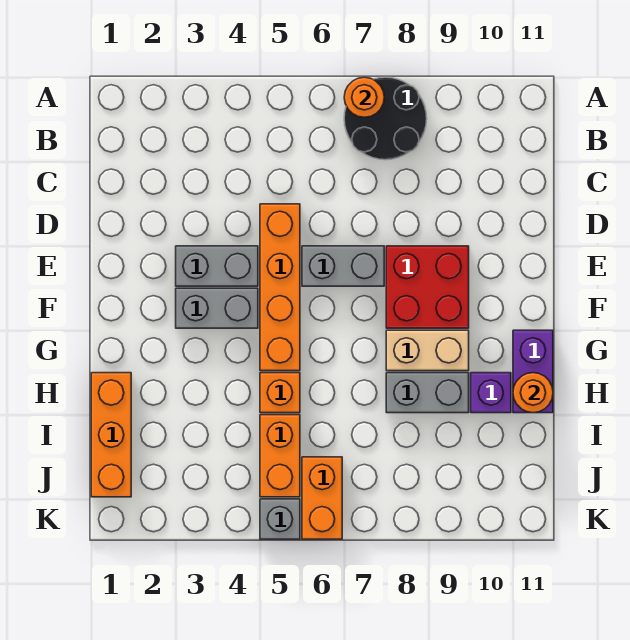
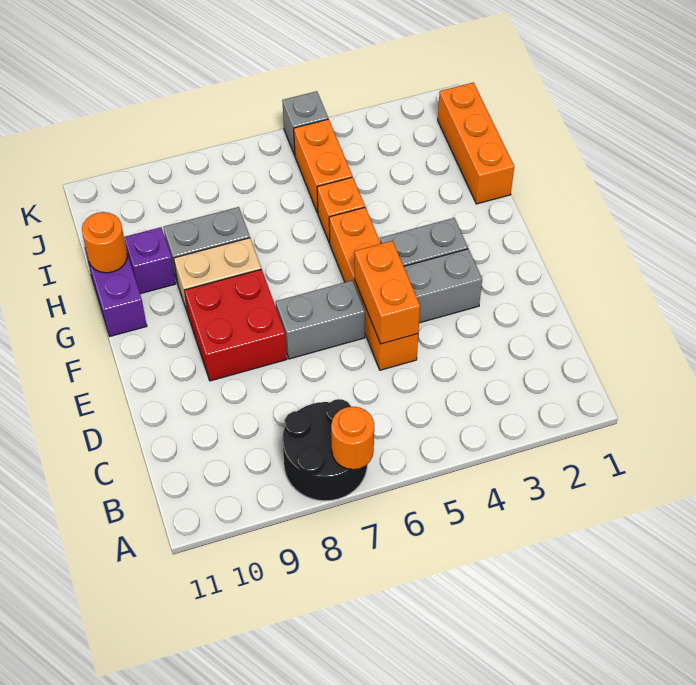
orange brick J6:K6 level 1 -> orange brick D5:E5 level 2

